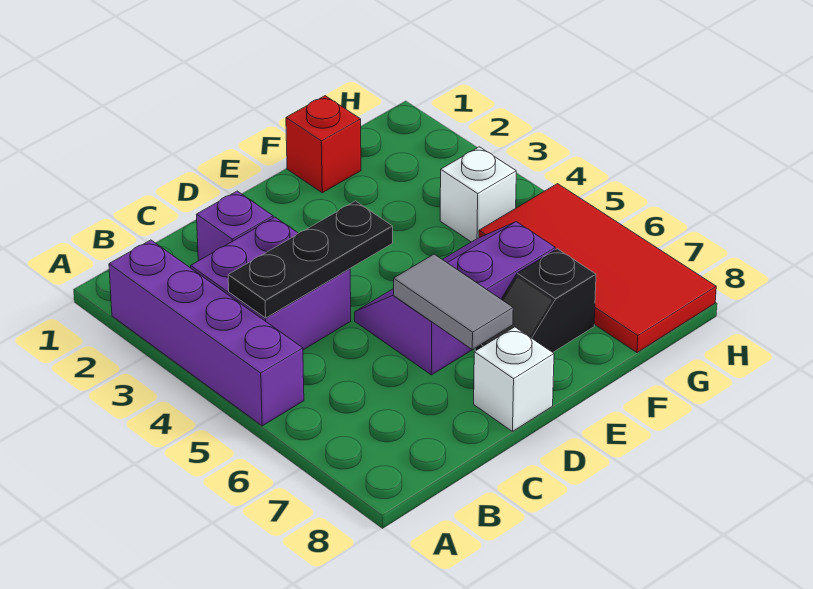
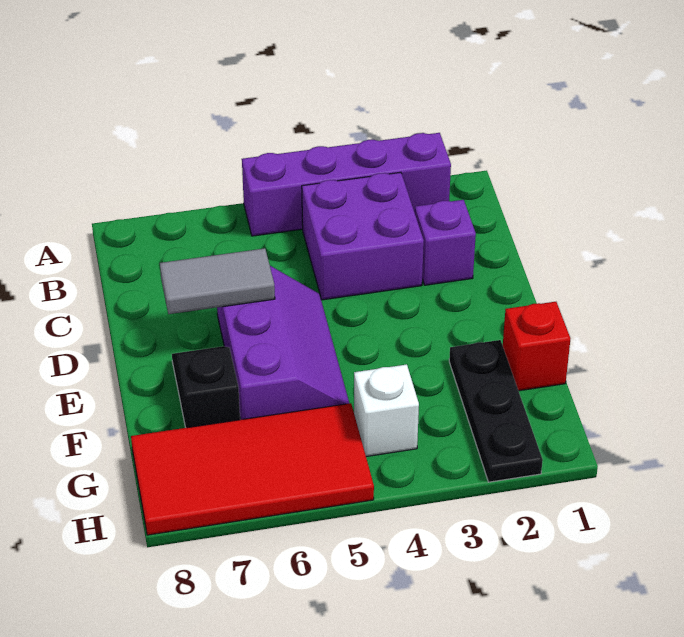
black plate B4:D4 level 2 -> black plate F2:H2 level 1
white brick D8 level 1 -> none

